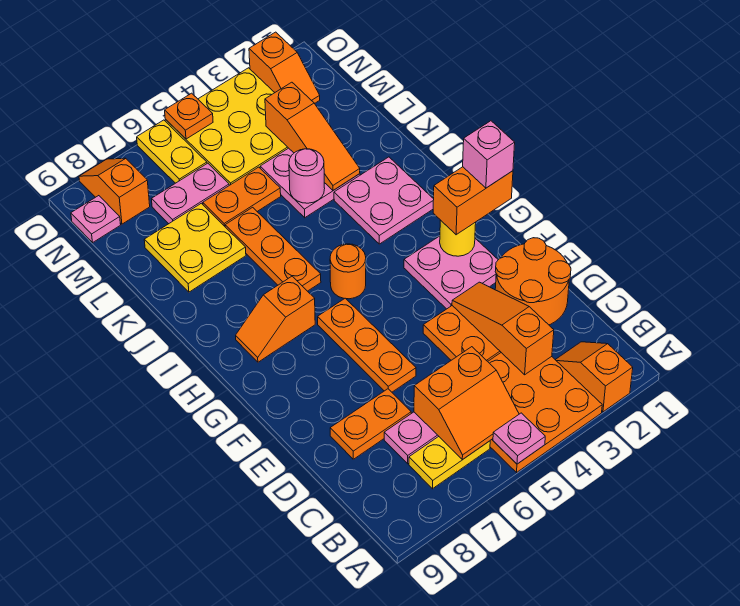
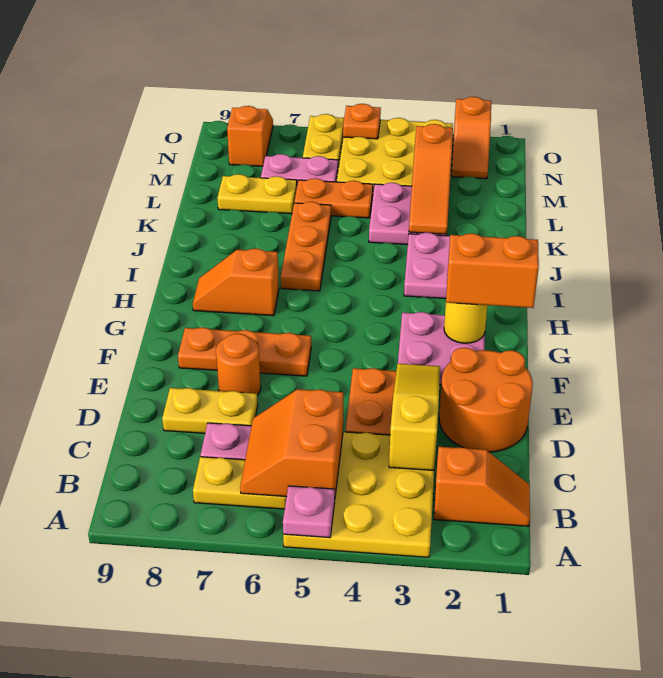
orange slope A2:B2 level 1 top A -> orange slope B1:B2 level 1 top 2
orange plate A3:C5 level 1 -> yellow plate A3:C5 level 1
orange slope B5:C6 level 2 top C -> orange slope B5:C6 level 2 top 5
orange slope C3:E3 level 2 top C -> yellow slope C3:E3 level 2 top C
orange plate D7:D8 level 1 -> yellow plate D7:D8 level 1
orange plate E6:G6 level 1 -> orange plate F6:F8 level 1
pink brick G1 level 4 -> none
orange round brick H5 level 1 -> orange round brick E7 level 1
pink round brick K4 level 2 -> none
yellow plate K7:L8 level 1 -> yellow plate L7:L8 level 1
pink plate N9 level 1 -> none

